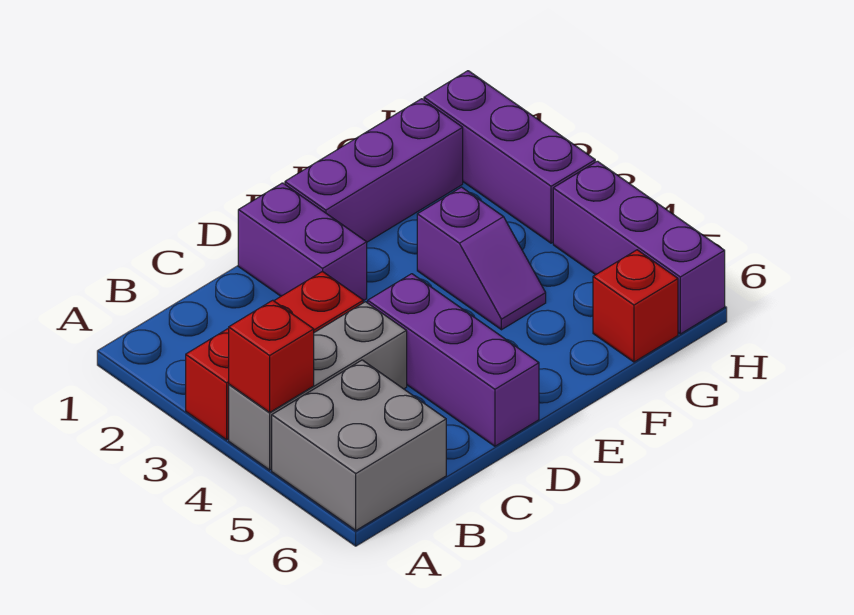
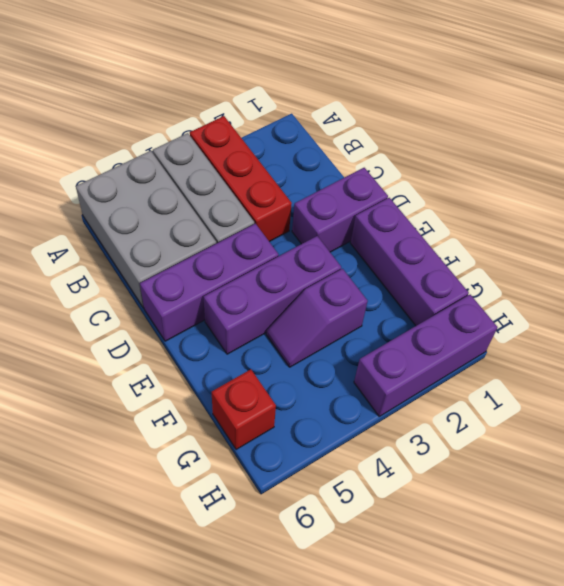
red brick A4 level 2 -> none
grey brick A5:B6 level 1 -> grey brick A5:C6 level 1
purple brick H4:H6 level 1 -> purple brick E3:E5 level 1

